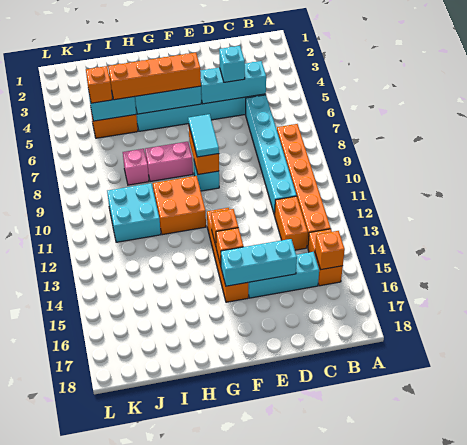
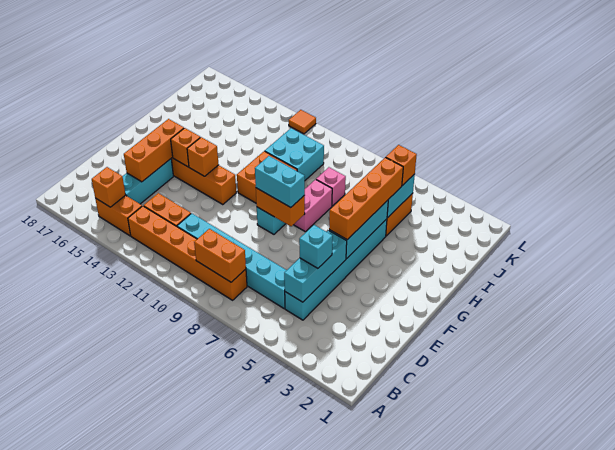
none -> orange brick B8:B9 level 2
cyan brick D15:F15 level 2 -> orange brick D15:F15 level 2
cyan tile F8:F9 level 3 -> cyan brick F8:F9 level 3
none -> orange tile L12 level 1

